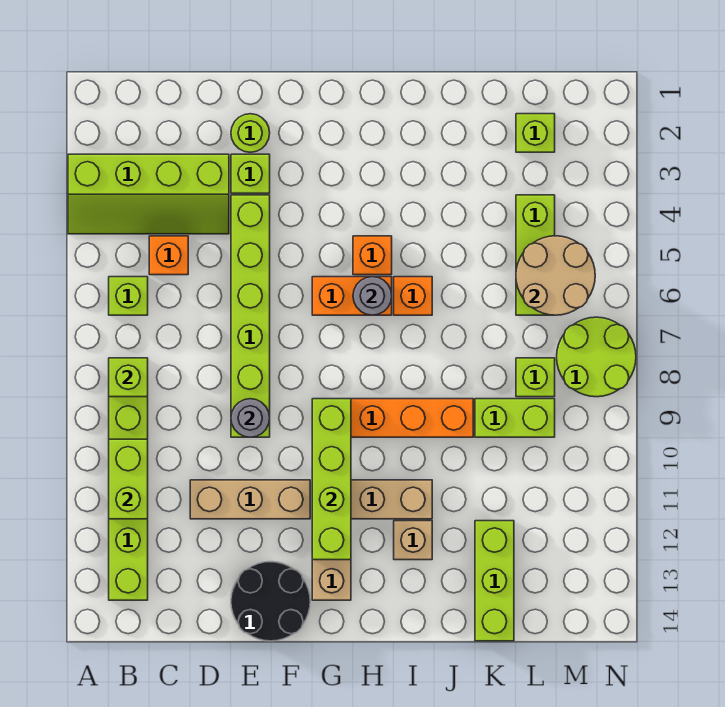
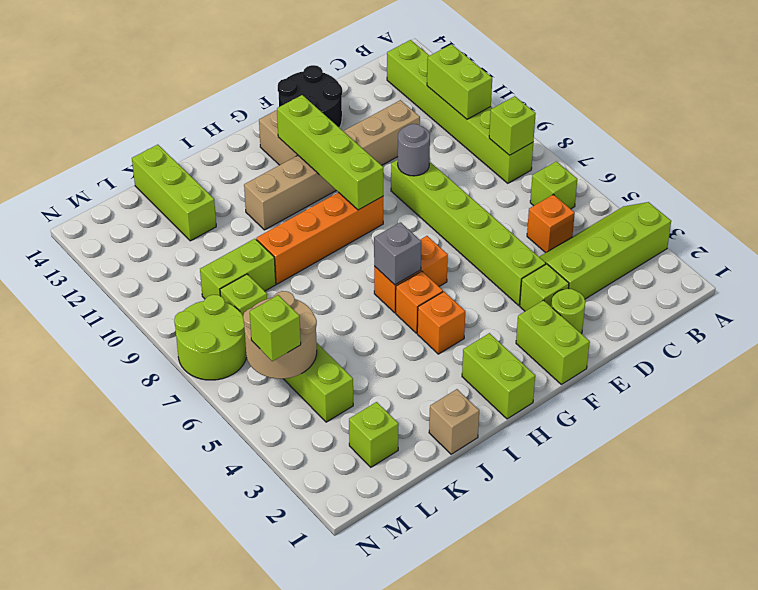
none -> lime brick F1:F2 level 1
none -> lime brick H1:H2 level 1
grey round brick H6 level 2 -> grey brick H6 level 2
orange brick I6 level 1 -> orange brick H4 level 1
tan brick I12 level 1 -> tan brick J1 level 1
none -> lime brick M5 level 3

